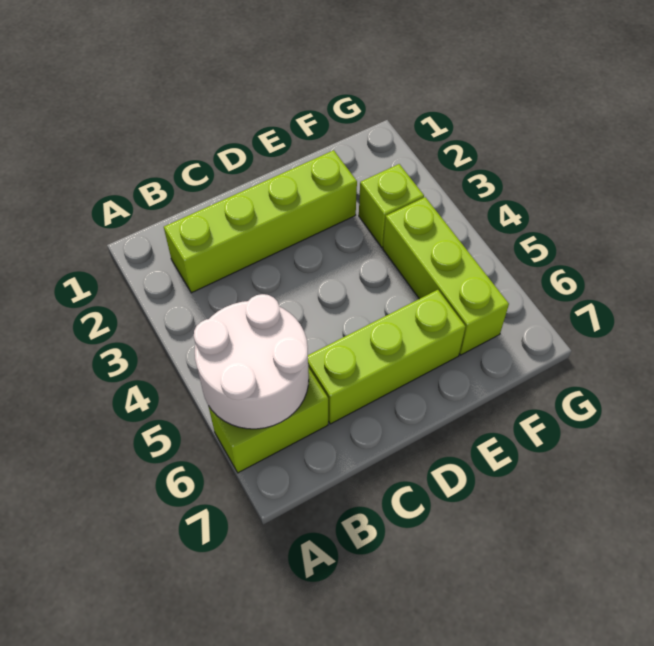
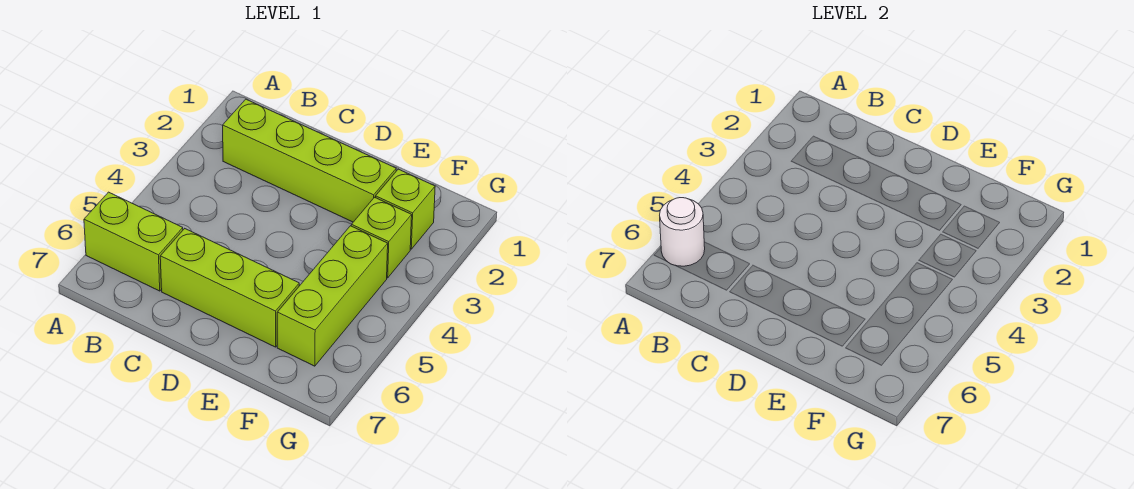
white round brick A5:B6 level 2 -> white round brick A6 level 2
none -> lime brick F2 level 1

